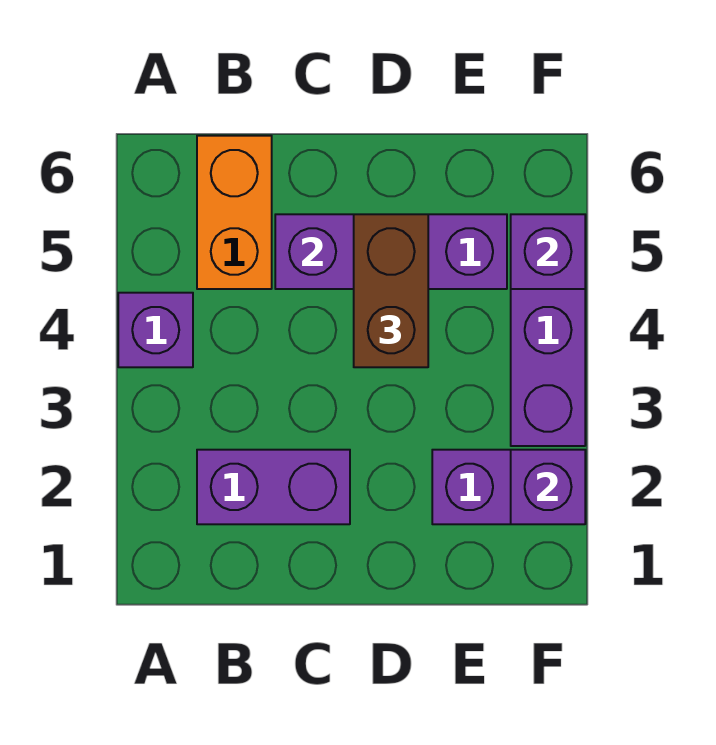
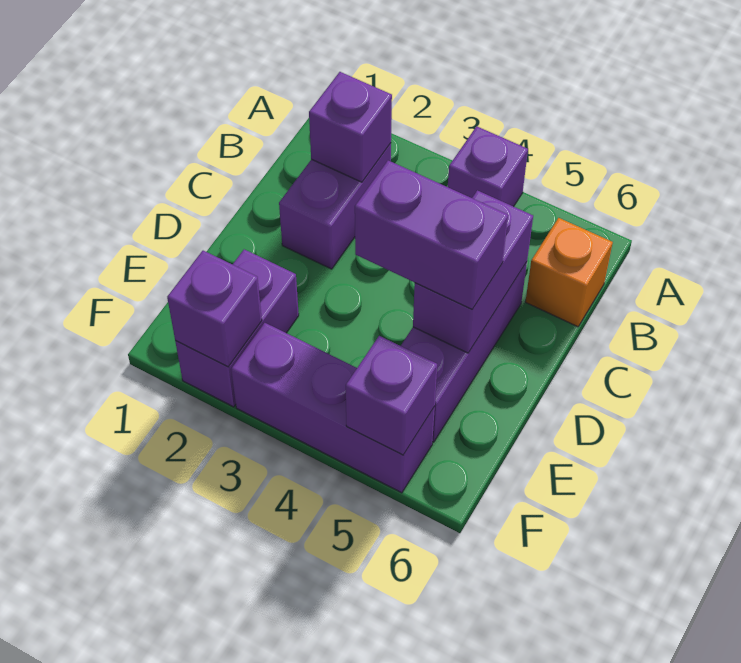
none -> purple brick B2 level 2
orange brick B5:B6 level 1 -> orange brick B6 level 1
brown brick D4:D5 level 3 -> purple brick D4:D5 level 3

